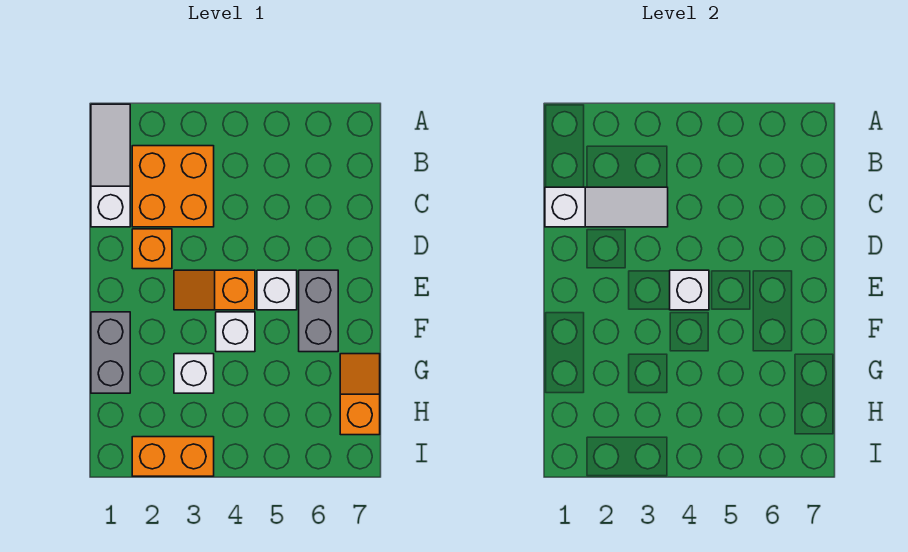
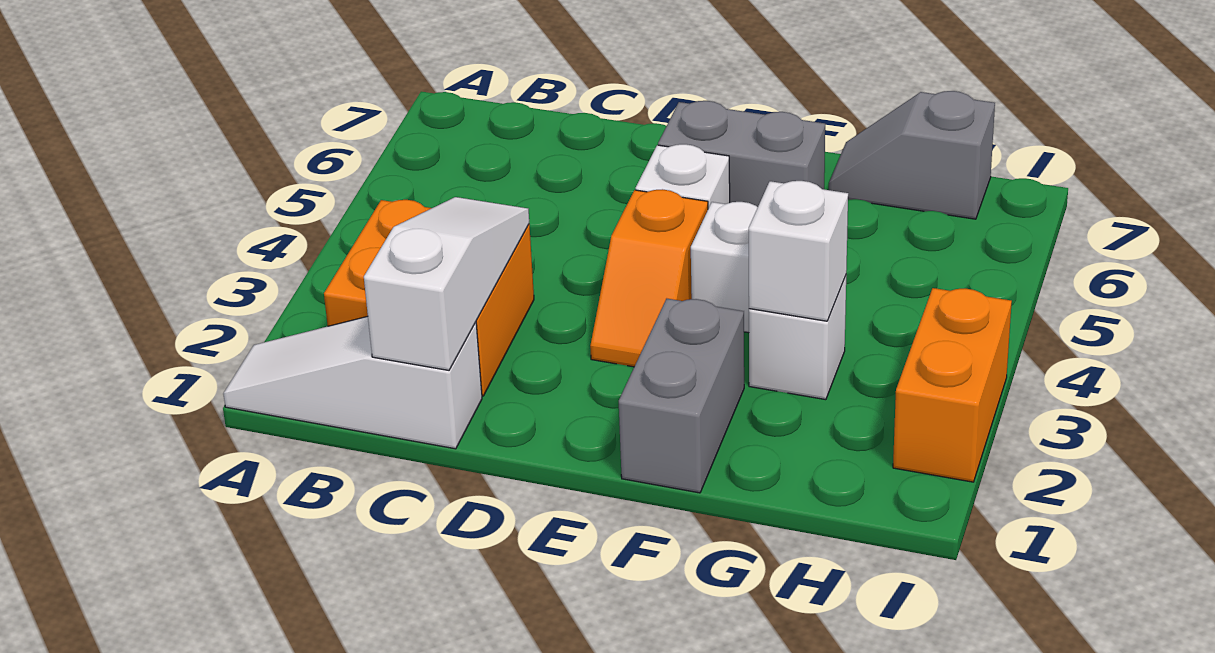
orange brick D2 level 1 -> none
white brick E4 level 2 -> white brick G3 level 2
grey brick F1:G1 level 1 -> grey brick F1:F2 level 1
orange slope G7:H7 level 1 top H -> grey slope G7:H7 level 1 top H

